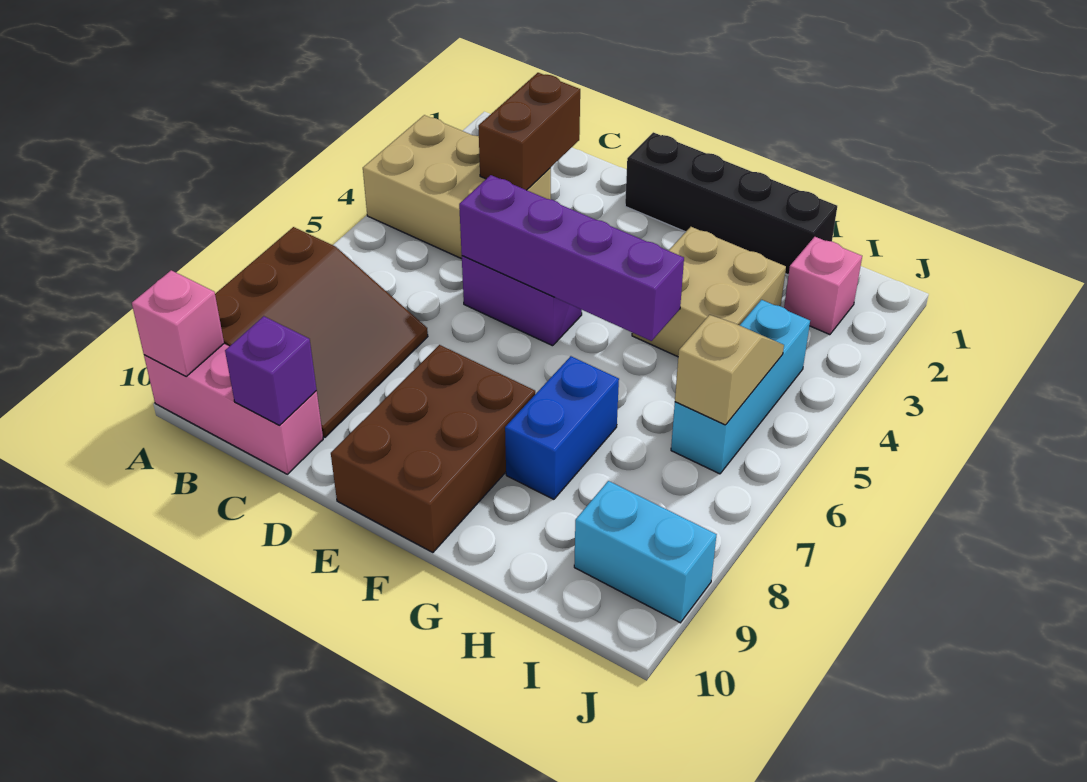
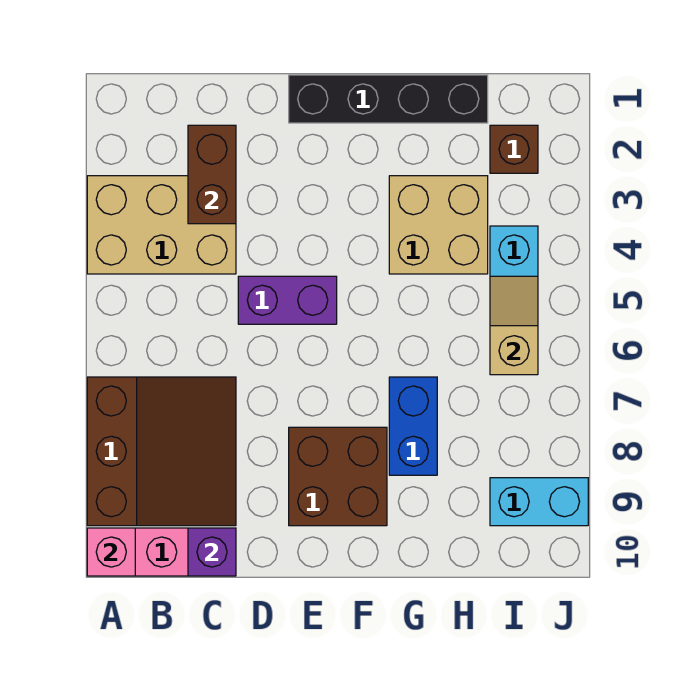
purple brick D5:G5 level 2 -> none
brown brick E8:F10 level 1 -> brown brick E8:F9 level 1
pink brick I2 level 1 -> brown brick I2 level 1

